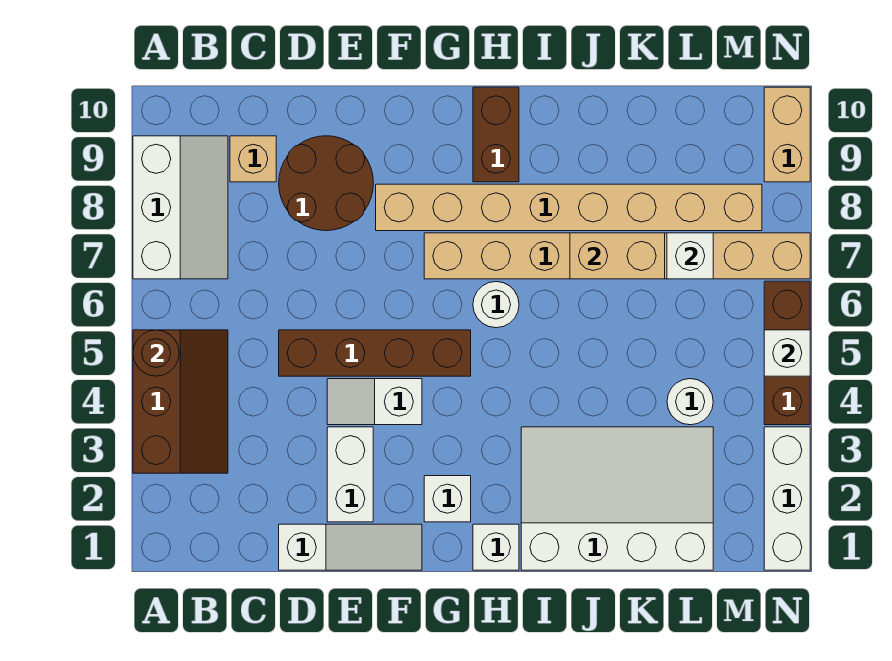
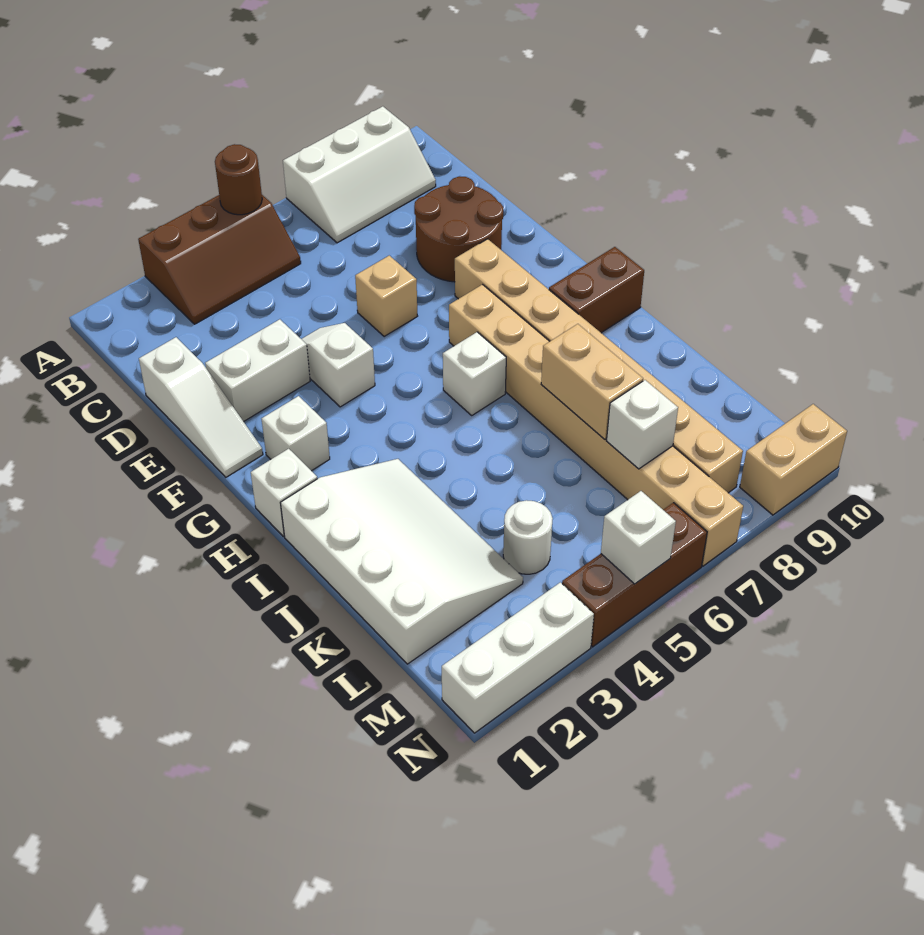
tan brick C9 level 1 -> tan brick E6 level 1
brown brick D5:G5 level 1 -> none
white round brick H6 level 1 -> white brick H6 level 1

